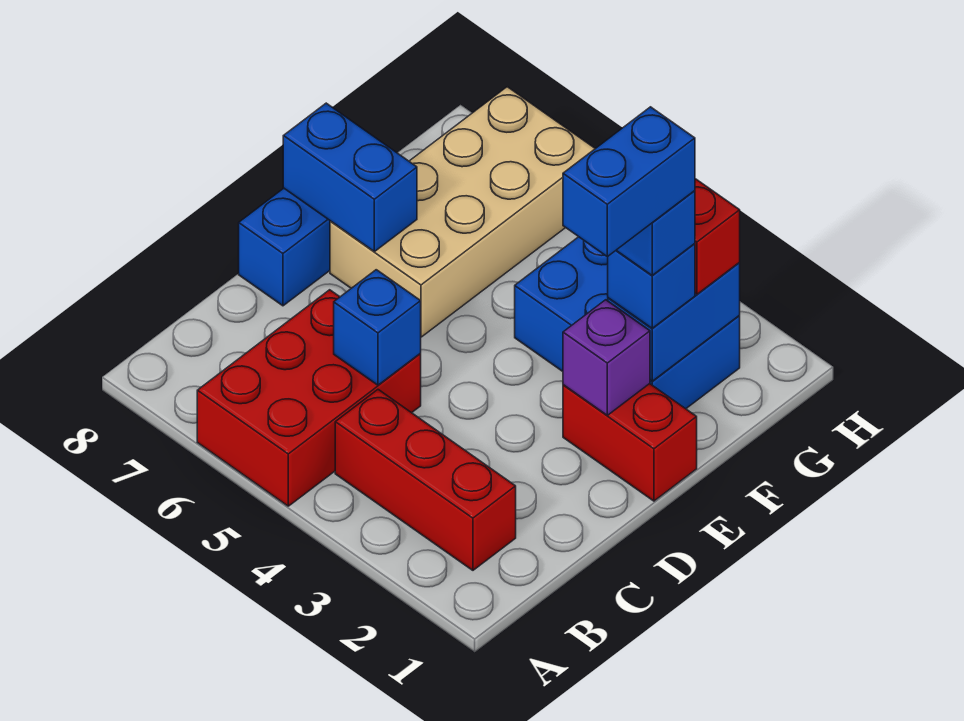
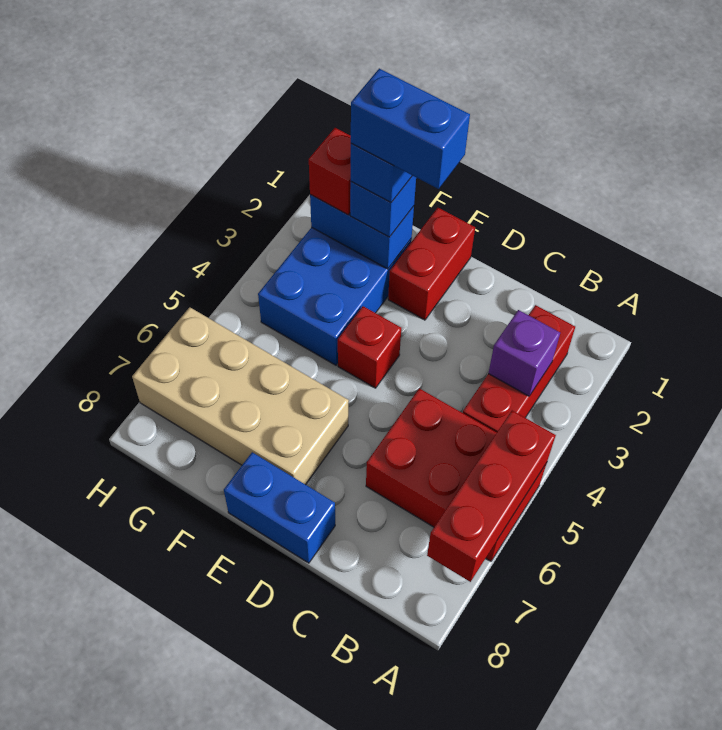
none -> red brick A5:A7 level 2
blue brick C5 level 2 -> none
purple brick E2 level 2 -> purple brick B3 level 2
none -> red brick E4 level 1
blue brick E7:E8 level 2 -> none

